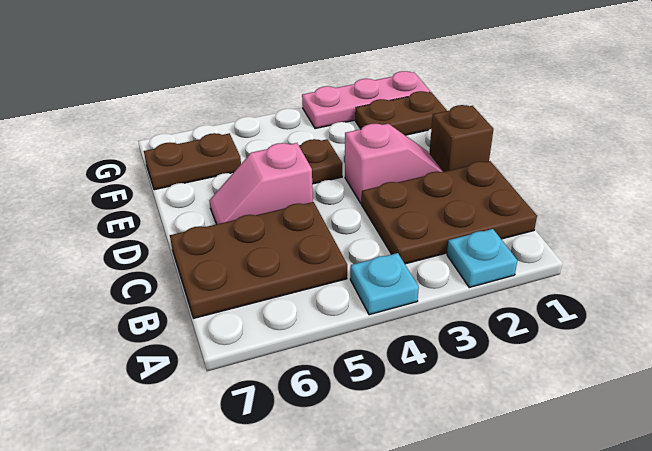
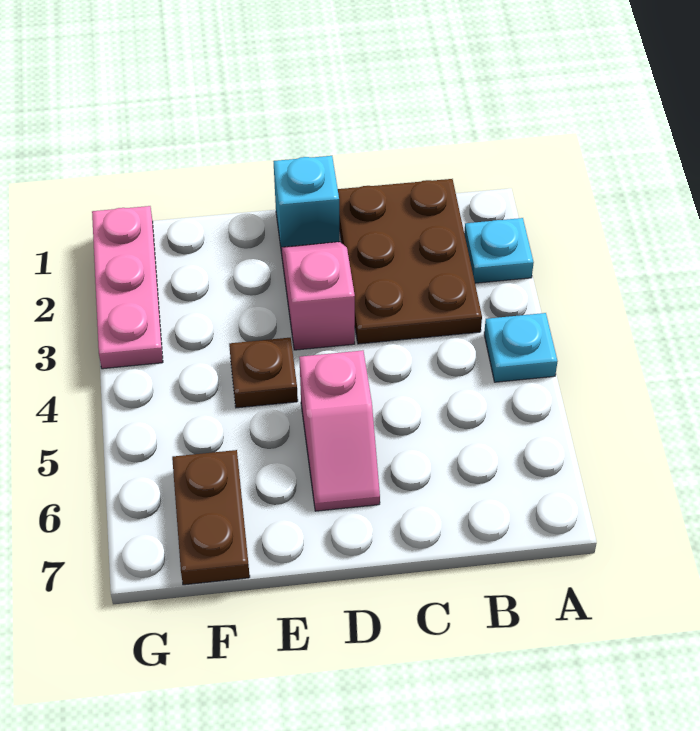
brown plate B5:C7 level 1 -> none
brown brick D1 level 1 -> cyan brick D1 level 1
brown plate F1:F2 level 1 -> none

